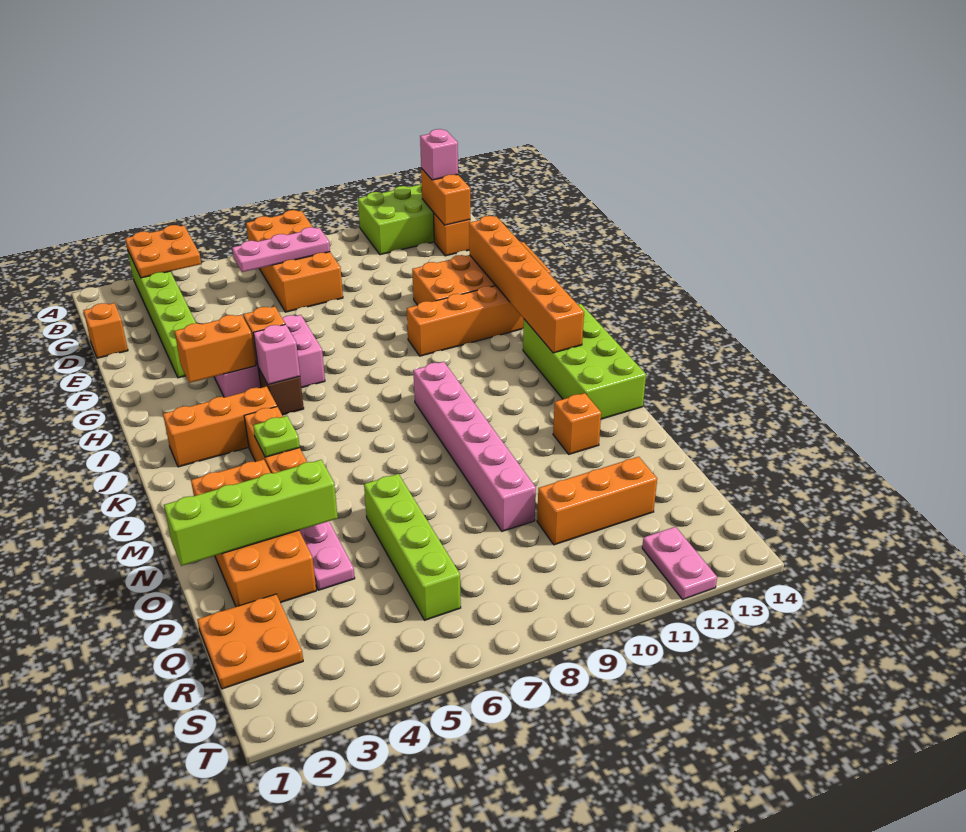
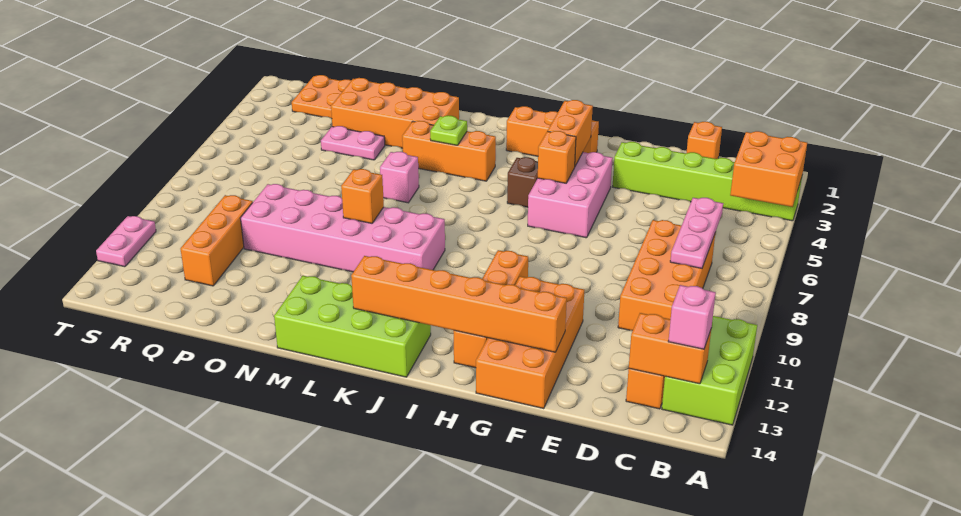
orange plate A3:B4 level 2 -> orange brick A3:B4 level 2
orange brick A7:D8 level 1 -> orange brick C7:D10 level 1
pink brick I5 level 2 -> pink brick M6 level 1
orange brick J2:J4 level 1 -> orange brick H2:J2 level 1
pink brick K9:P9 level 1 -> pink brick K9:P10 level 1
orange brick N12 level 1 -> orange brick M9 level 2
lime brick O1:O4 level 2 -> none
lime brick O6:R6 level 1 -> none
pink plate S12:T12 level 1 -> pink plate T11:T12 level 1

